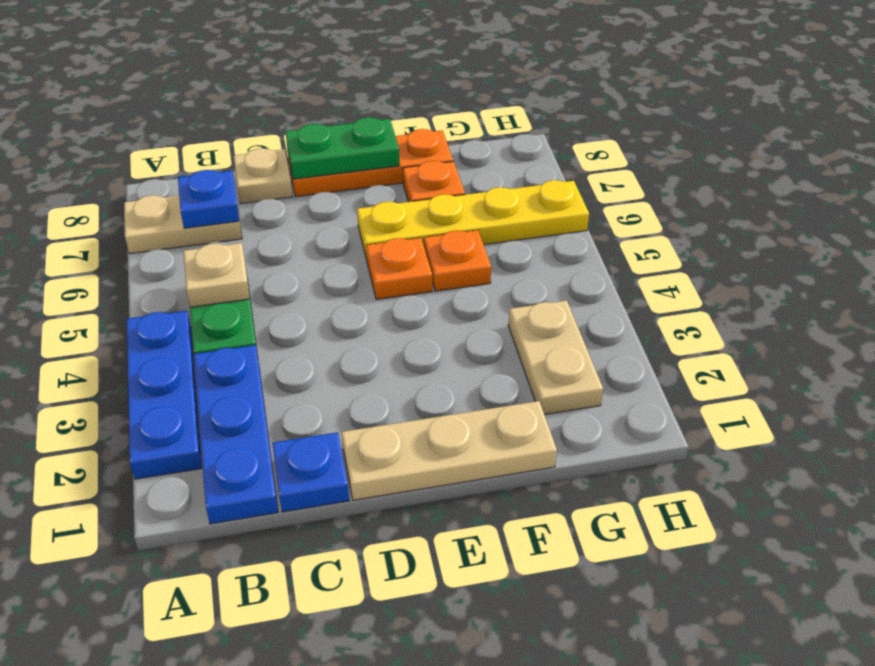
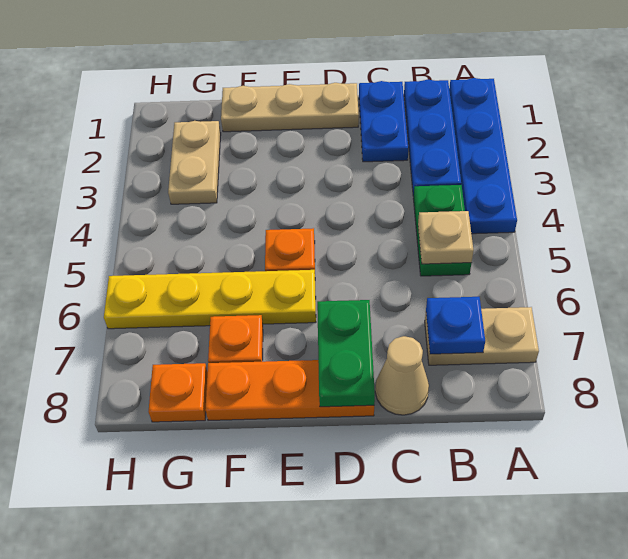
blue plate A2:A4 level 1 -> blue plate A1:A4 level 1
blue plate C1 level 1 -> blue plate C1:C2 level 1
tan plate C8 level 1 -> tan cone C8 level 1
green plate D8:E8 level 2 -> green plate D7:D8 level 2
orange plate F5 level 1 -> orange plate G8 level 1

